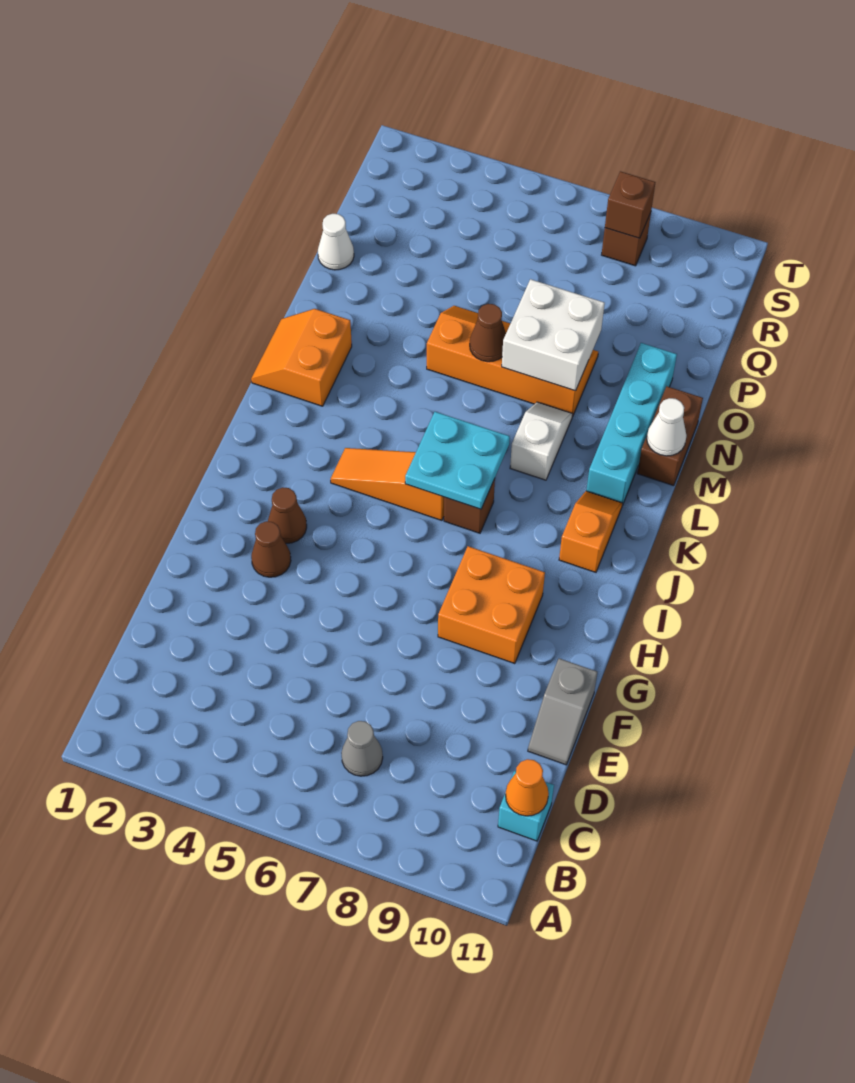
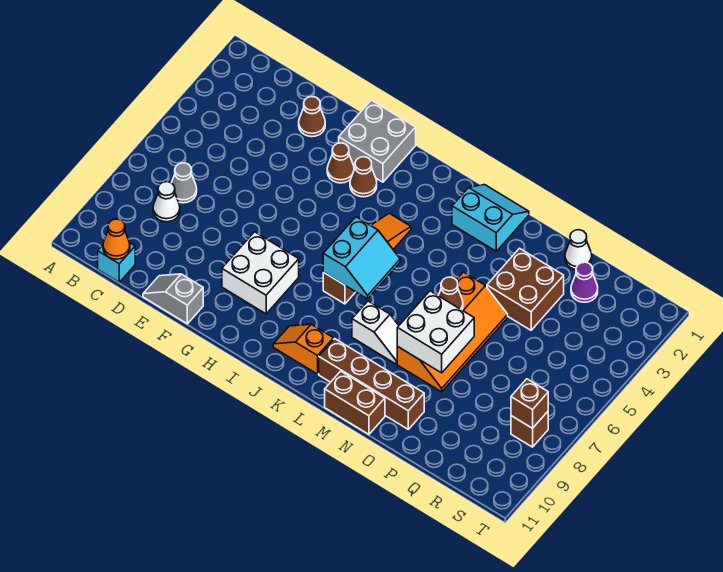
none -> brown cone E2 level 1
none -> grey brick G1:H2 level 1
orange brick G8:H9 level 1 -> white brick G8:H9 level 1
cyan plate J6:K7 level 2 -> cyan slope J6:K7 level 2 top J
orange slope J10:K10 level 1 top J -> orange slope J10:K10 level 1 top K
orange slope L1:M2 level 1 top 2 -> cyan slope L1:M2 level 1 top 2
cyan brick L10:O10 level 1 -> brown brick L10:O10 level 1
white cone M11 level 2 -> white cone C8 level 1
none -> brown brick O3:P4 level 1
none -> purple cone Q2 level 1

